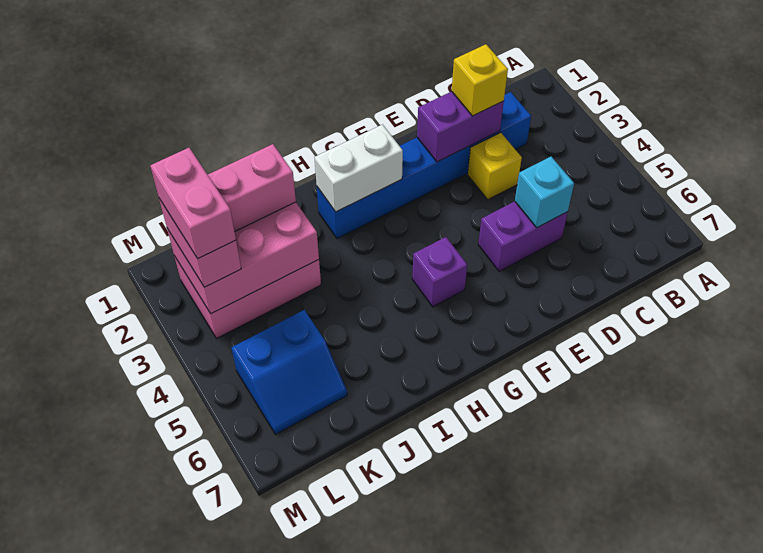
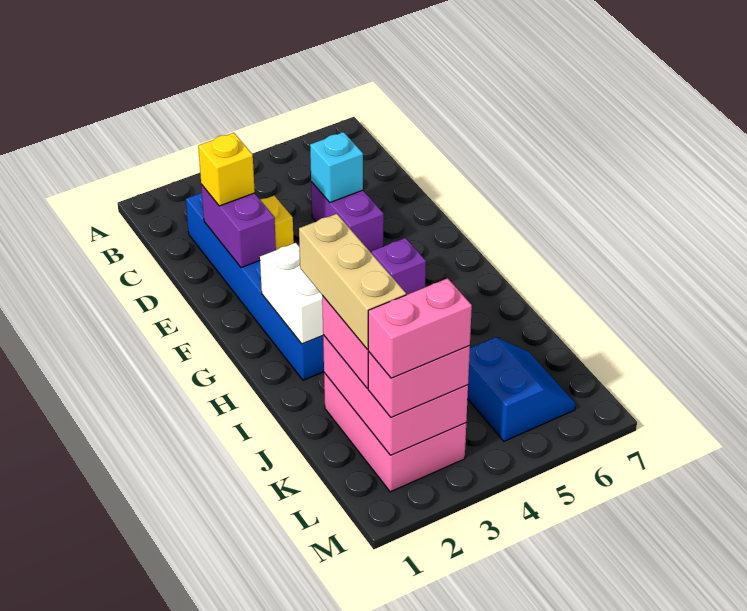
none -> tan brick I2:K2 level 4

